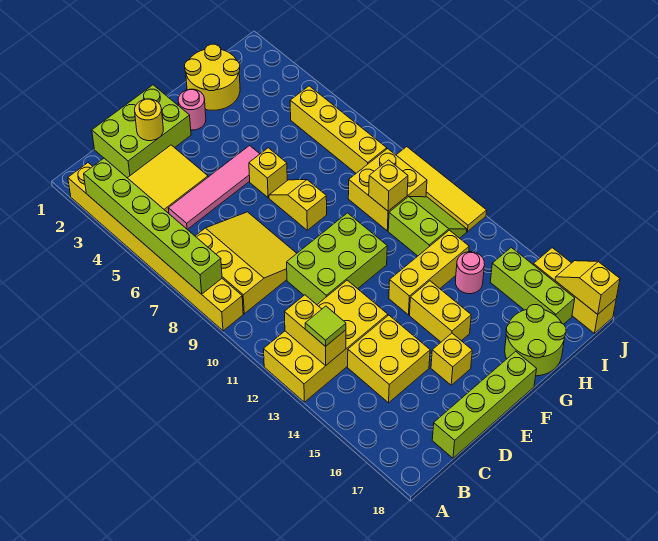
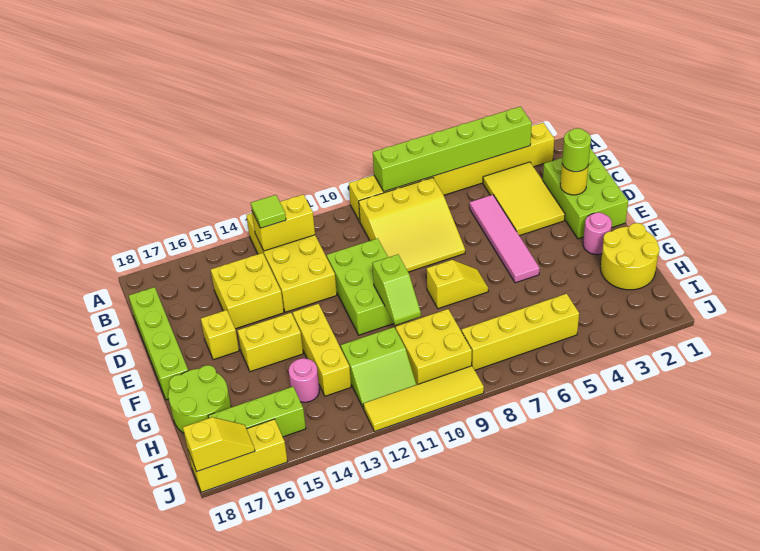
none -> lime round brick D2 level 3
yellow brick F6 level 1 -> none
none -> lime slope F10:G10 level 2 top F
yellow brick H10 level 2 -> none

